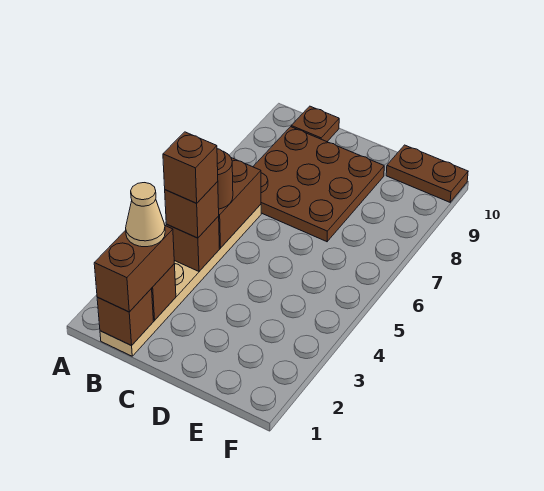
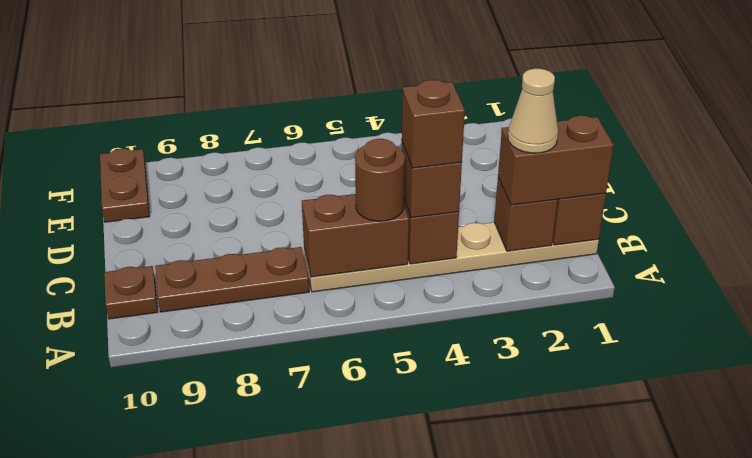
brown plate B7:D9 level 1 -> brown plate B7:B9 level 1

